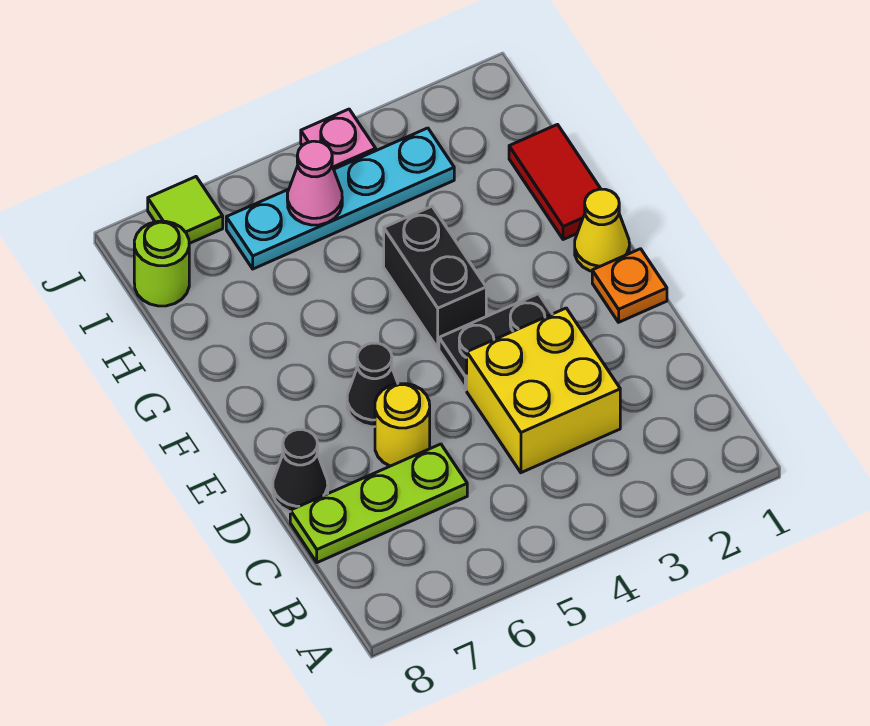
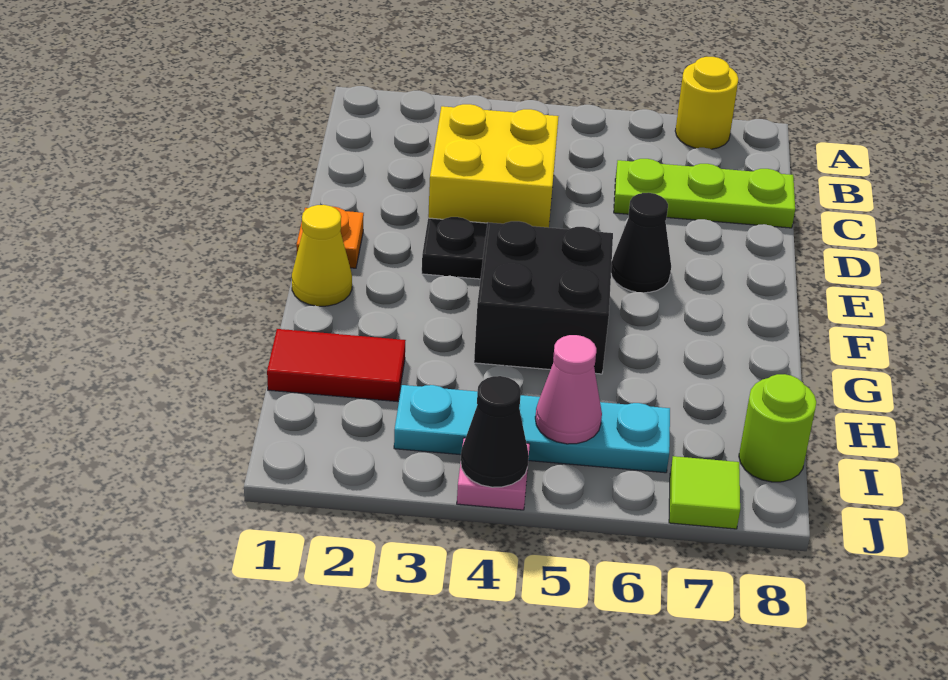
yellow round brick D6 level 1 -> yellow round brick A7 level 1
black cone D8 level 1 -> black cone J4 level 2
black brick F4:G4 level 1 -> black brick F4:G5 level 1
red tile G1:H1 level 1 -> red tile H1:H2 level 1

